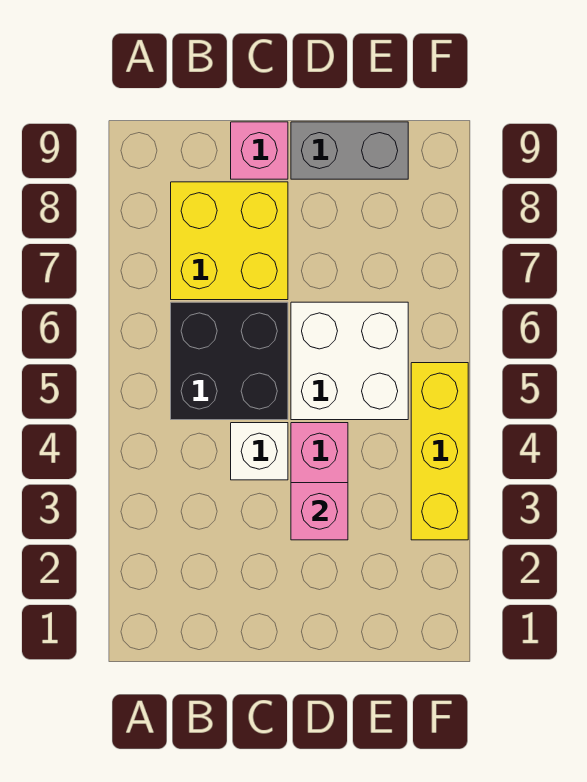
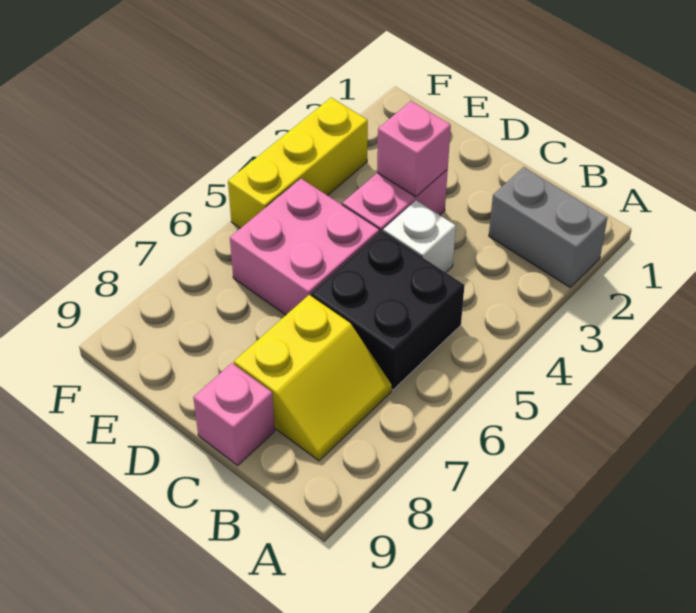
yellow brick B7:C8 level 1 -> yellow slope B7:C8 level 1 top C
white brick D5:E6 level 1 -> pink brick D5:E6 level 1
grey brick D9:E9 level 1 -> grey brick A2:B2 level 1

